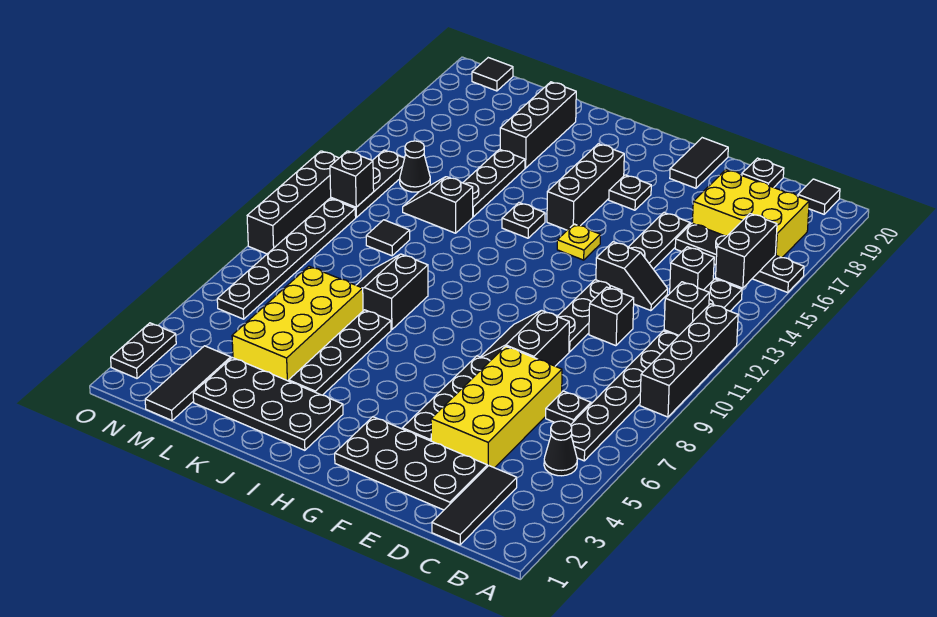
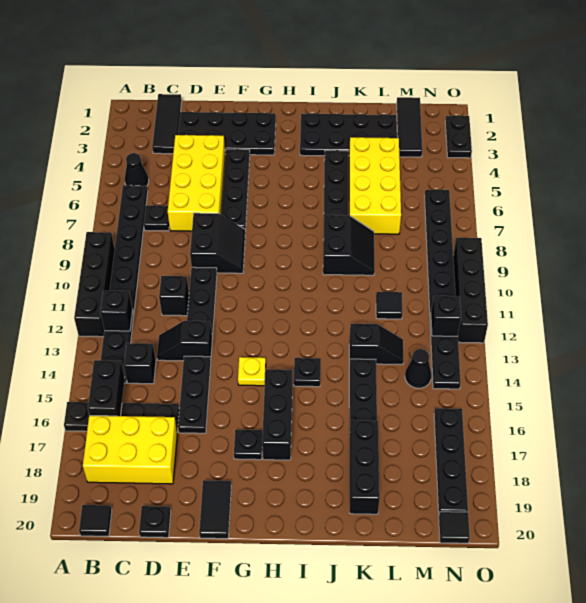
none -> black plate N16:N19 level 1

